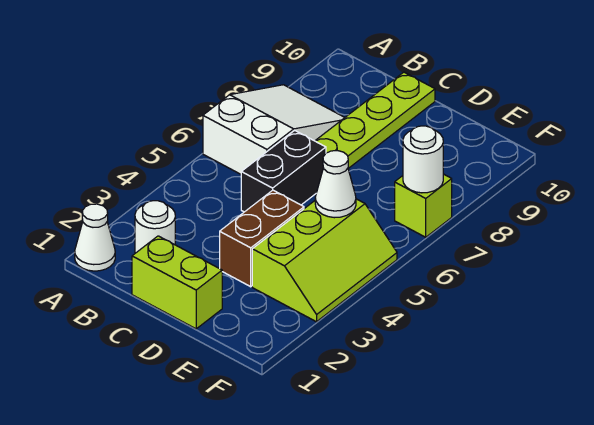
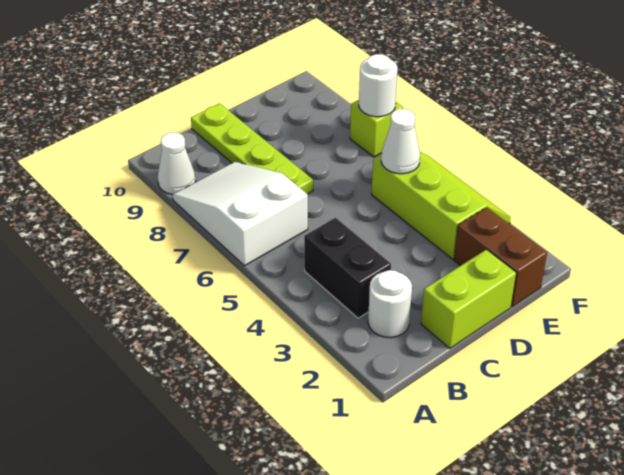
white cone A1 level 1 -> white cone A9 level 1
black brick C5:C6 level 1 -> black brick B3:B4 level 1
brown brick D3:D4 level 1 -> brown brick E1:E2 level 1

